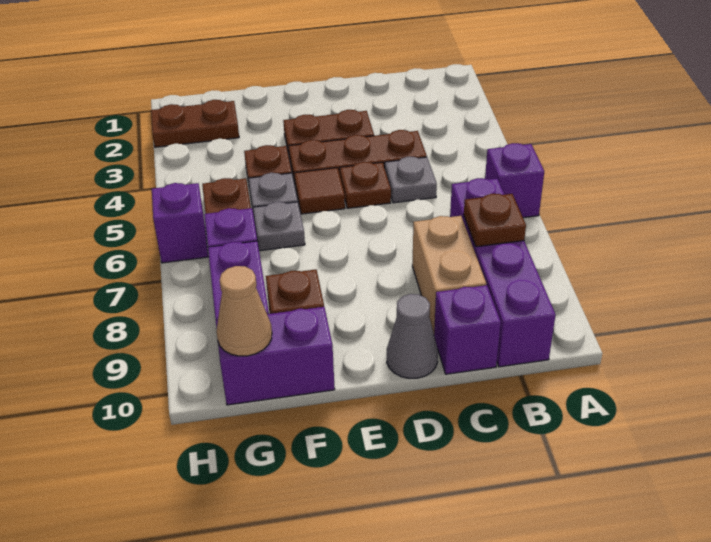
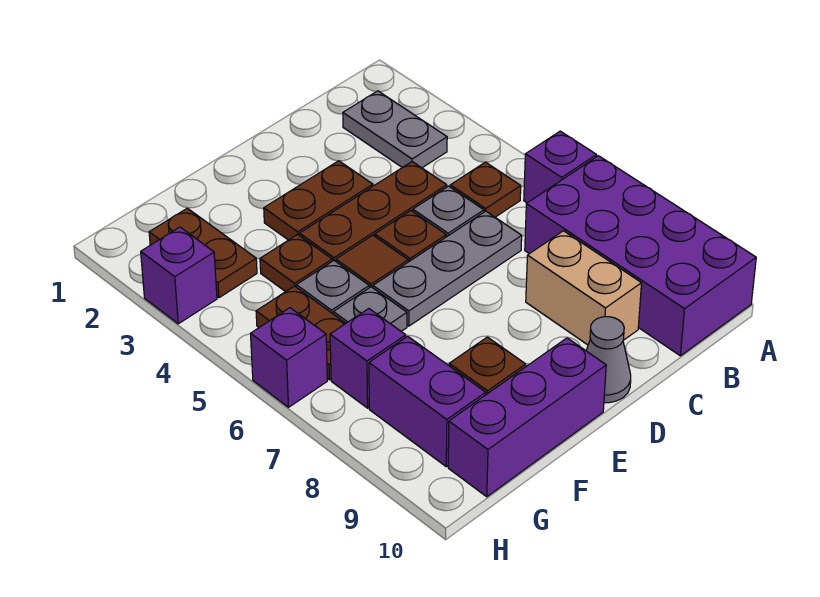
none -> grey plate B2:B3 level 1
purple brick B7:B10 level 1 -> purple brick A7:B10 level 1
brown plate B8 level 2 -> brown plate B5 level 1
none -> grey plate C6:E6 level 1
purple brick C10 level 1 -> purple brick H3 level 1
purple brick F10:G10 level 1 -> purple brick E10:G10 level 1
brown plate G2:H2 level 1 -> brown plate G2:G3 level 1
tan cone G10 level 2 -> none

